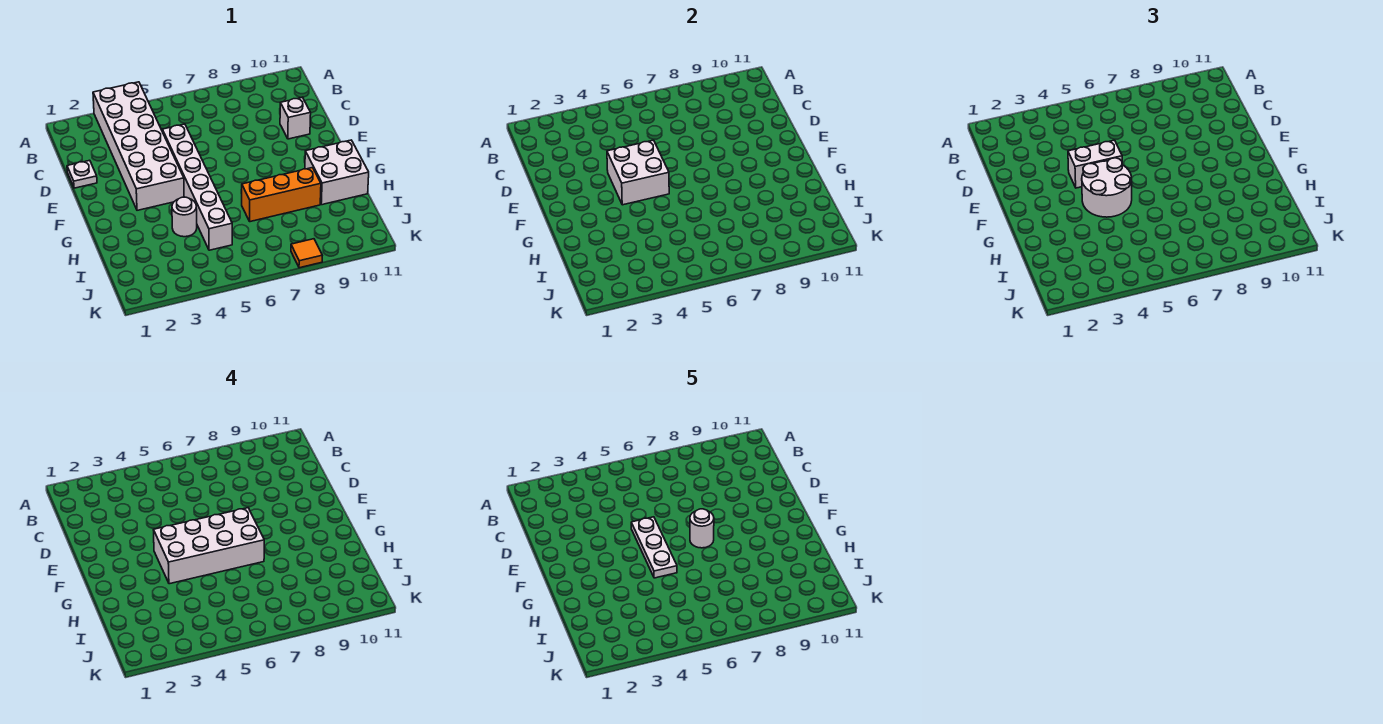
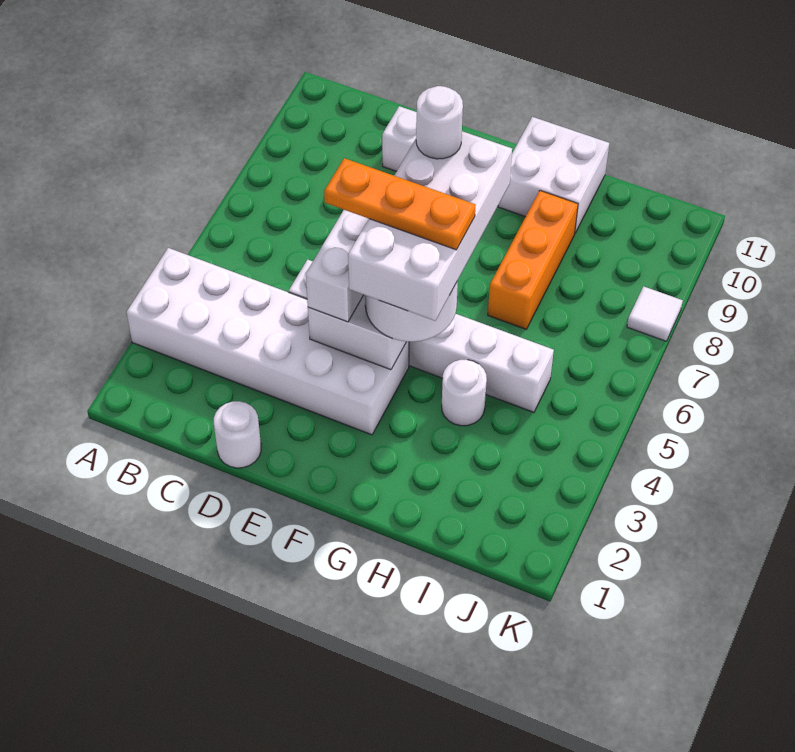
white plate D1 level 1 -> white round brick D1 level 1
white plate E5:G5 level 5 -> orange plate E5:G5 level 5
orange tile K8 level 1 -> white tile K8 level 1

